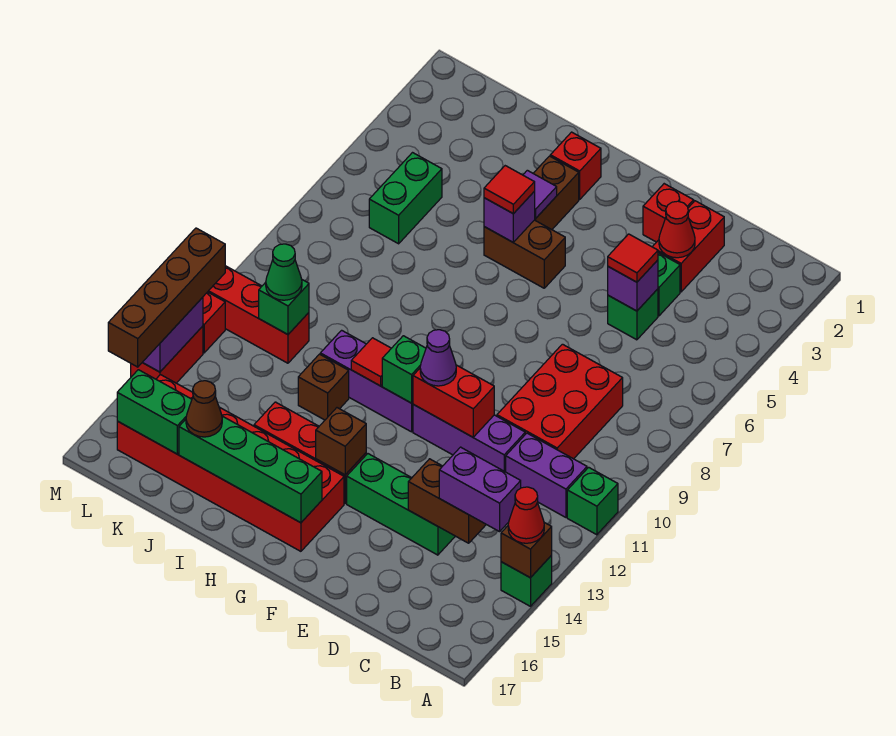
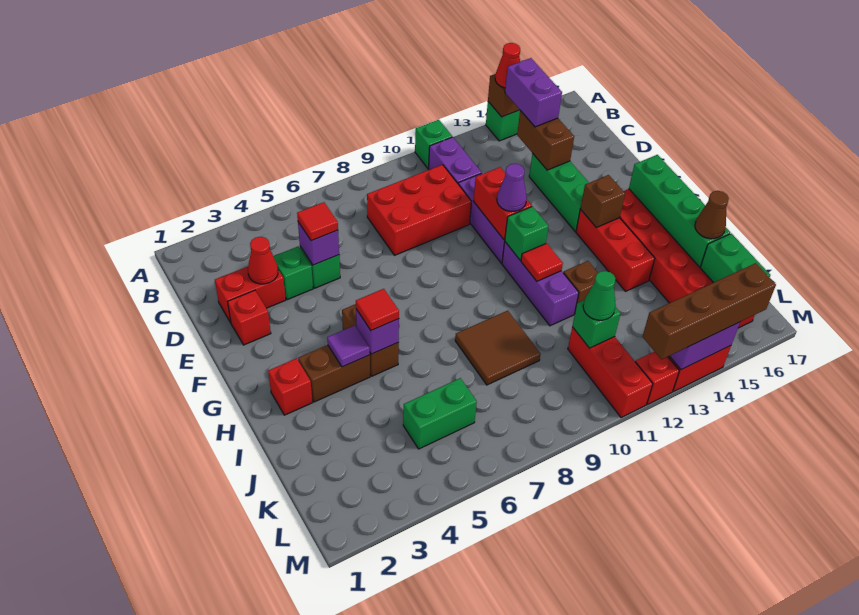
none -> brown tile I8:J9 level 1

